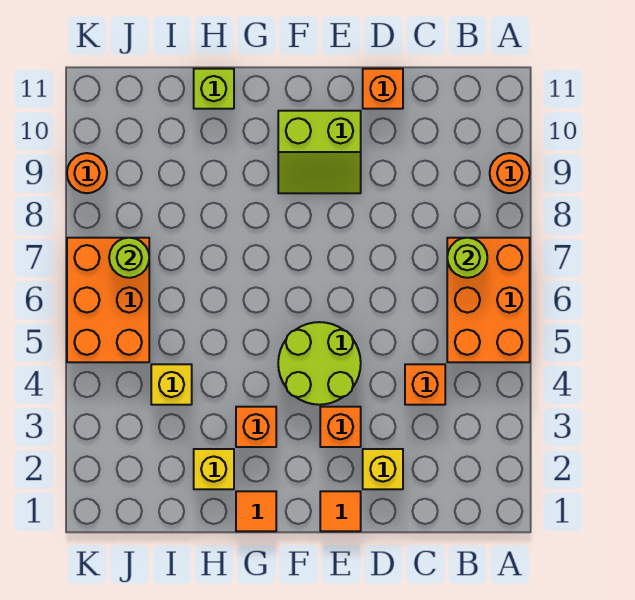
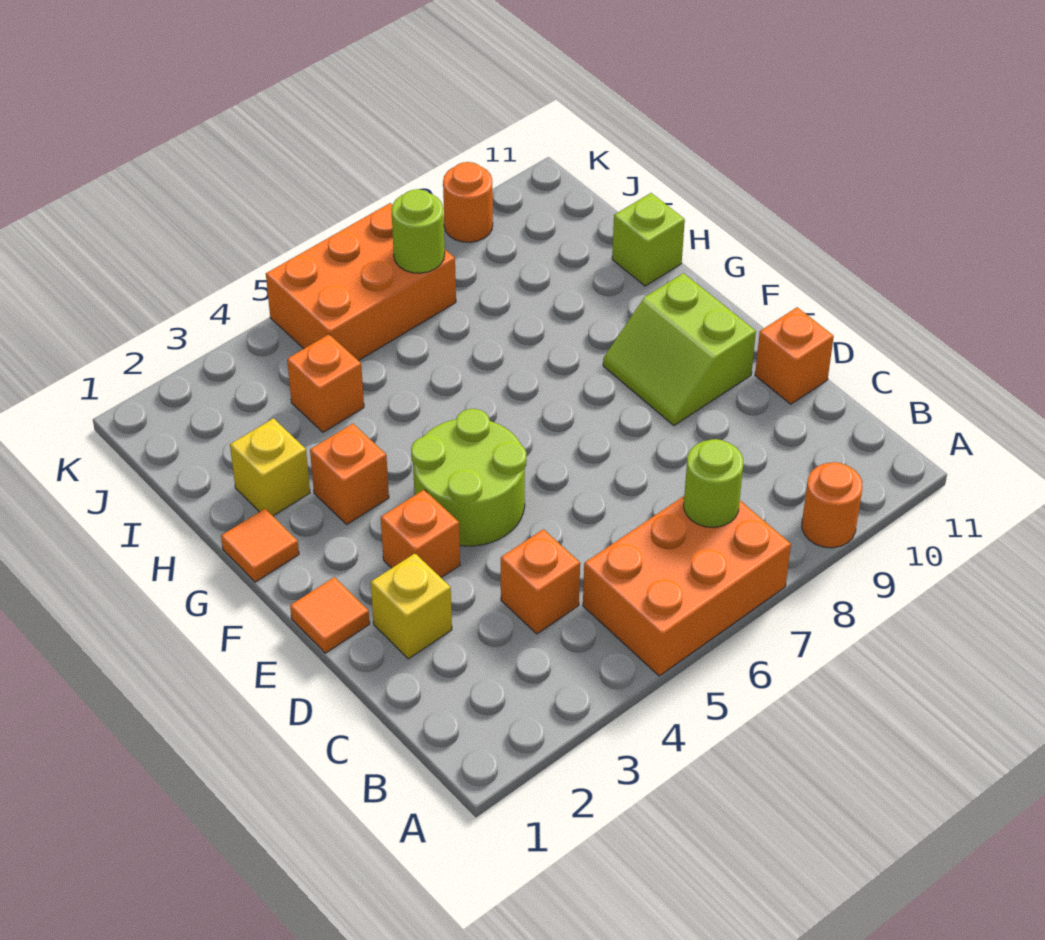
yellow brick I4 level 1 -> orange brick I4 level 1

